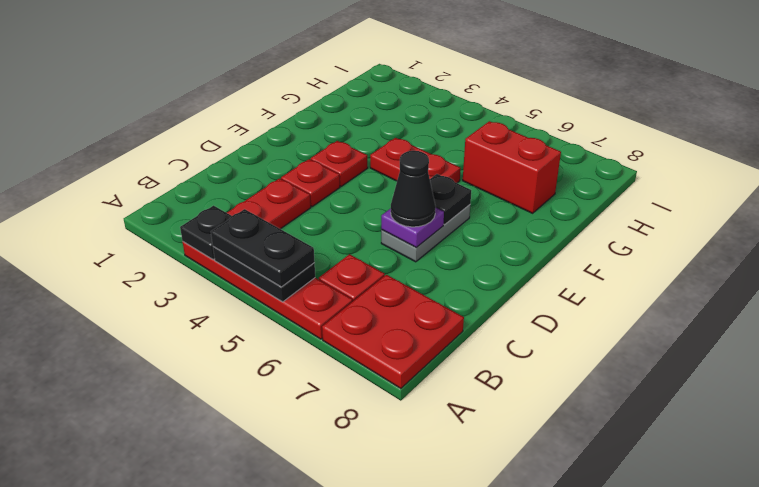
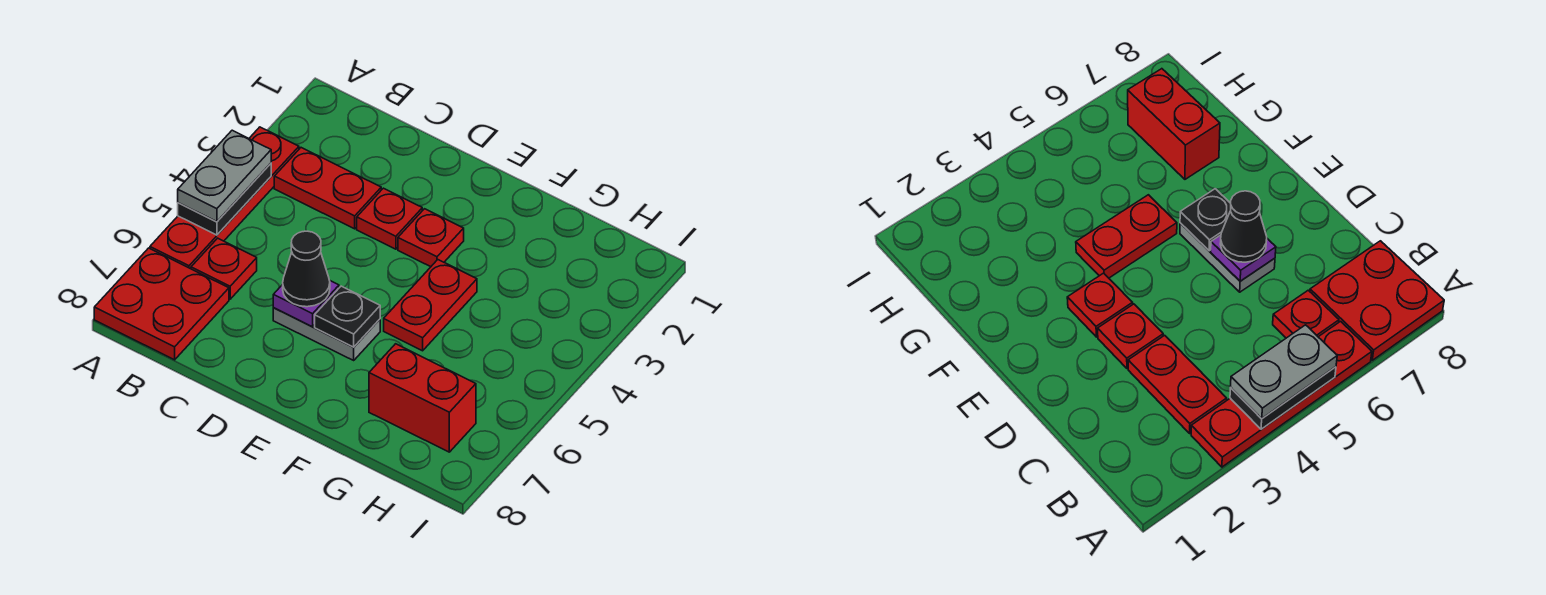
black plate A3 level 2 -> none
black plate A4:A5 level 3 -> grey plate A4:A5 level 3
red brick G6:G7 level 1 -> red brick G7:H7 level 1

